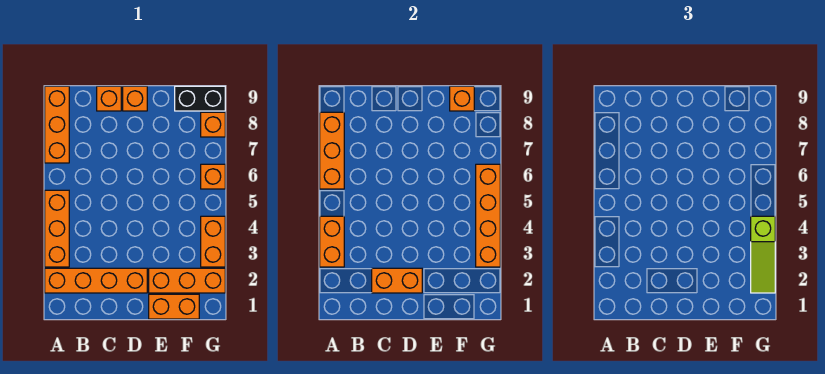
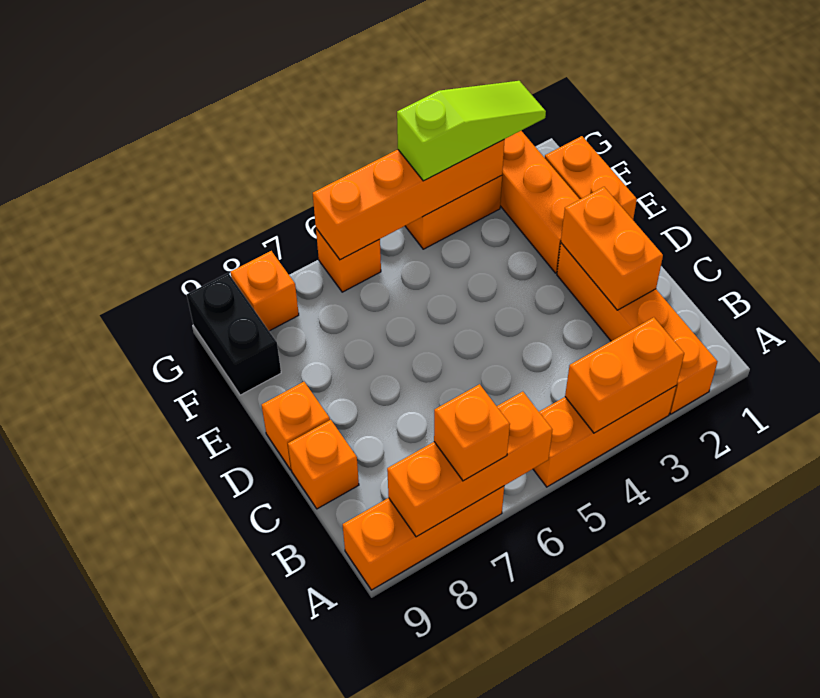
orange brick F9 level 2 -> orange brick A7 level 3

